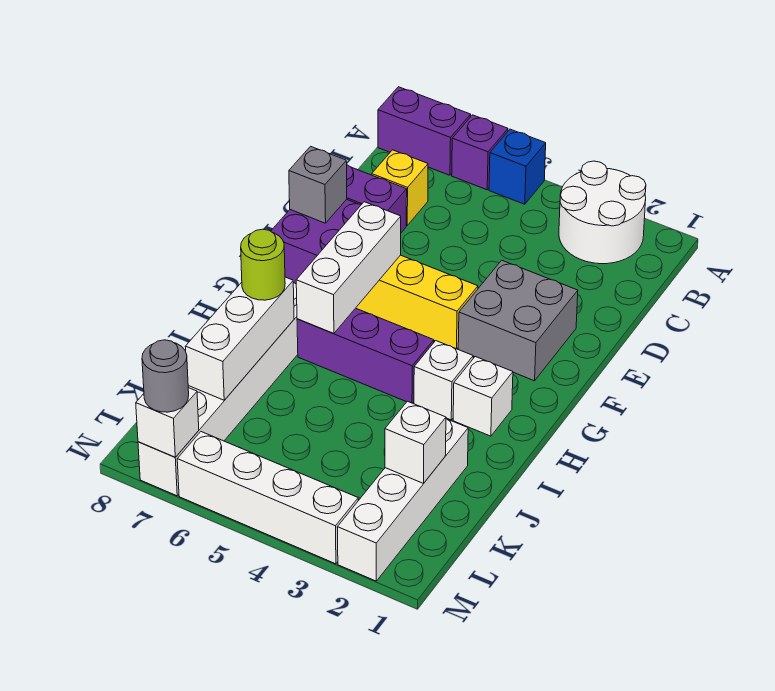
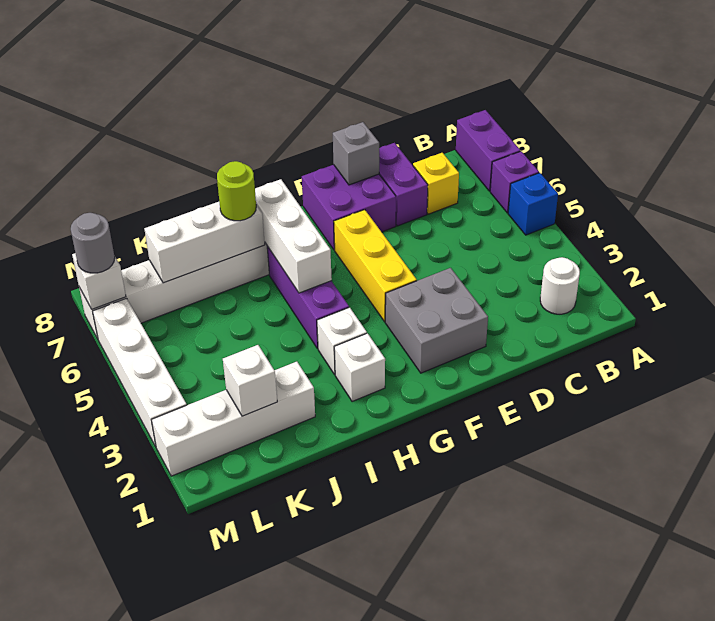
white round brick A2:B3 level 1 -> white round brick B2 level 1
white brick F6:H6 level 2 -> white brick H5:H7 level 2

